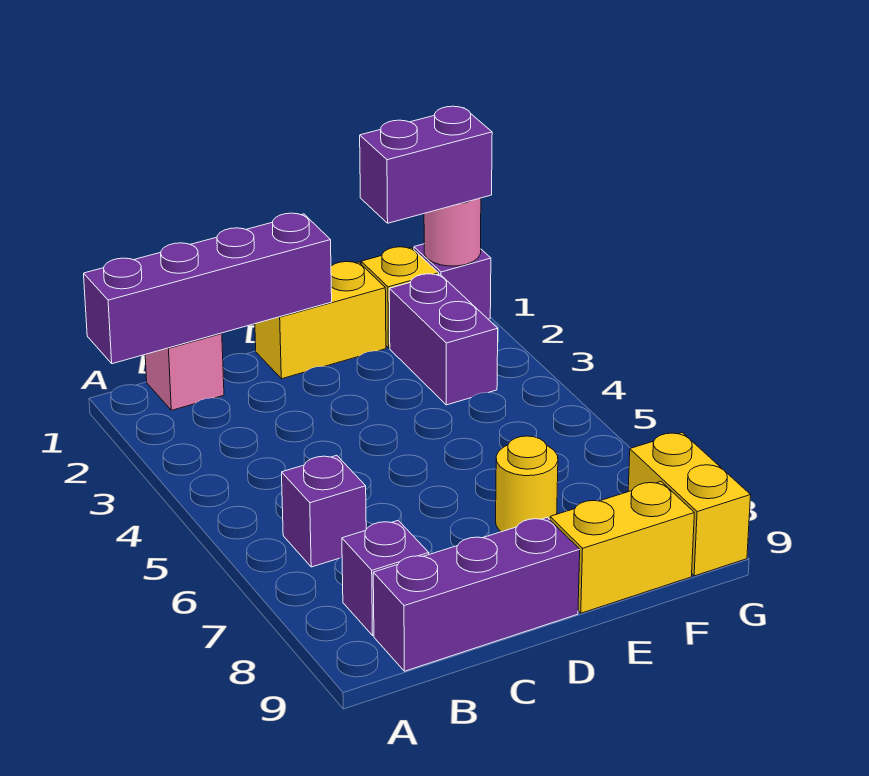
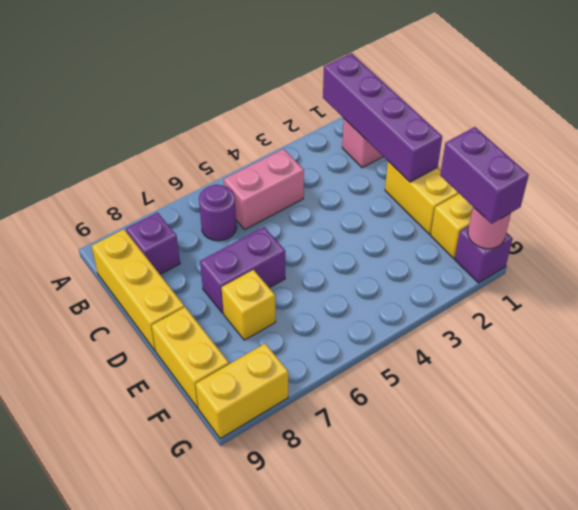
none -> pink brick B4:B5 level 1
purple brick B6 level 1 -> purple round brick B6 level 1
purple brick B9:D9 level 1 -> yellow brick B9:D9 level 1
yellow round brick E7 level 1 -> yellow brick E7 level 1
purple brick F2:F3 level 1 -> purple brick D6:D7 level 1

